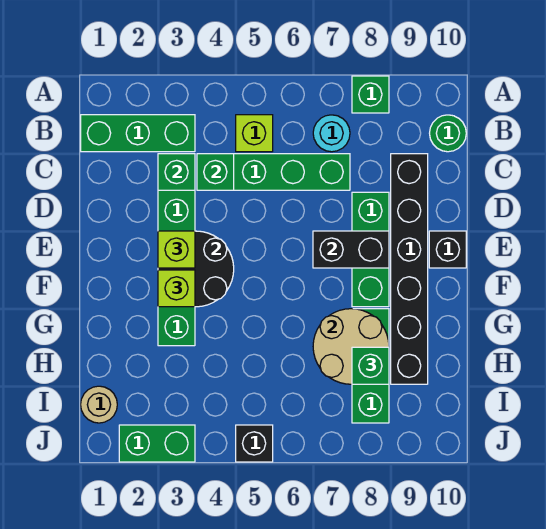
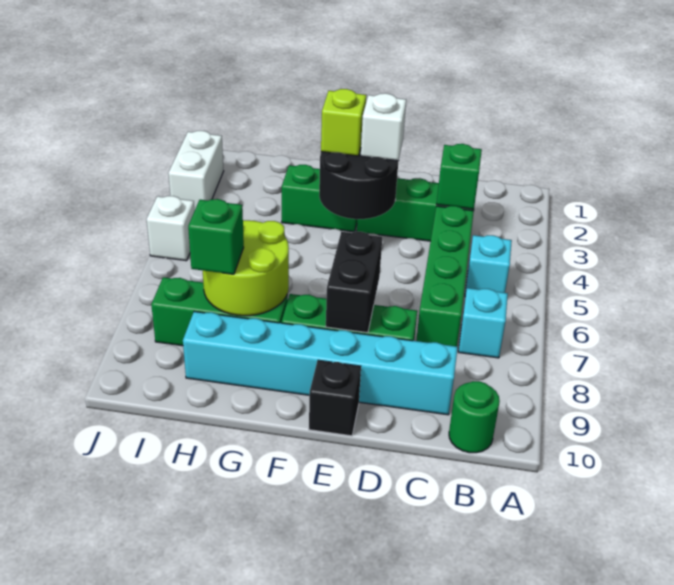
green brick A8 level 1 -> none
green brick B1:B3 level 1 -> none
lime brick B5 level 1 -> cyan brick B5 level 1
cyan round brick B7 level 1 -> cyan brick B7 level 1
green brick C4 level 2 -> none
black brick C9:H9 level 1 -> cyan brick C9:H9 level 1
lime brick E3 level 3 -> white brick E3 level 3
tan round brick G7:H8 level 2 -> lime round brick G7:H8 level 2
tan round brick I1 level 1 -> none
green brick J2:J3 level 1 -> white brick J2:J3 level 1
black brick J5 level 1 -> white brick J5 level 1

